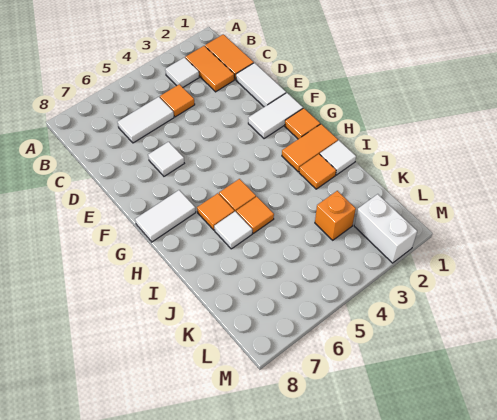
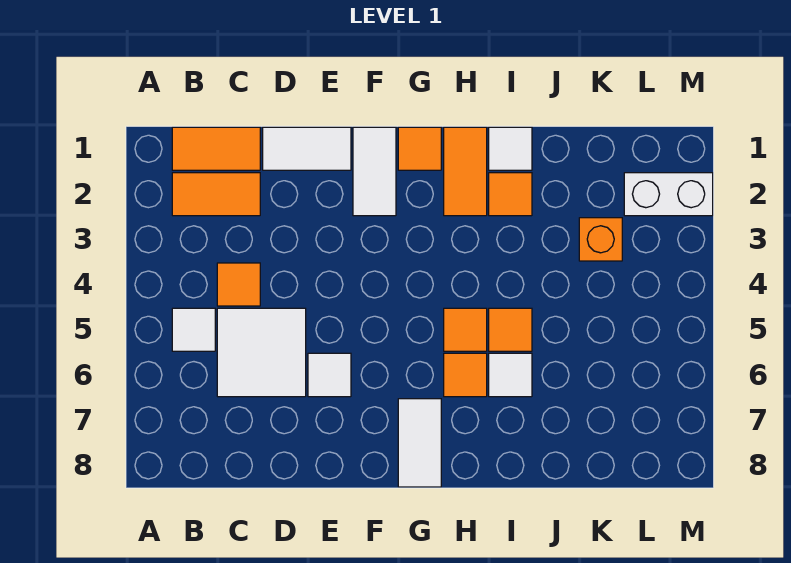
white tile B3 level 1 -> white tile B5 level 1
white tile C5:C6 level 1 -> white tile C5:D6 level 1

